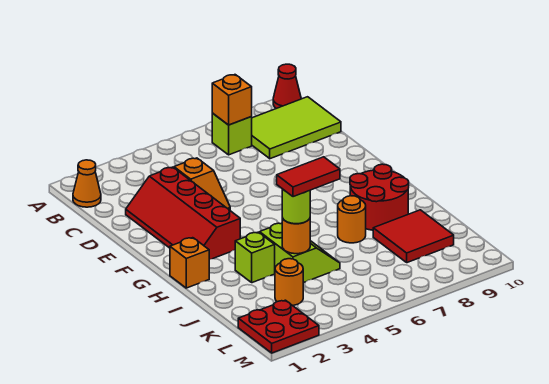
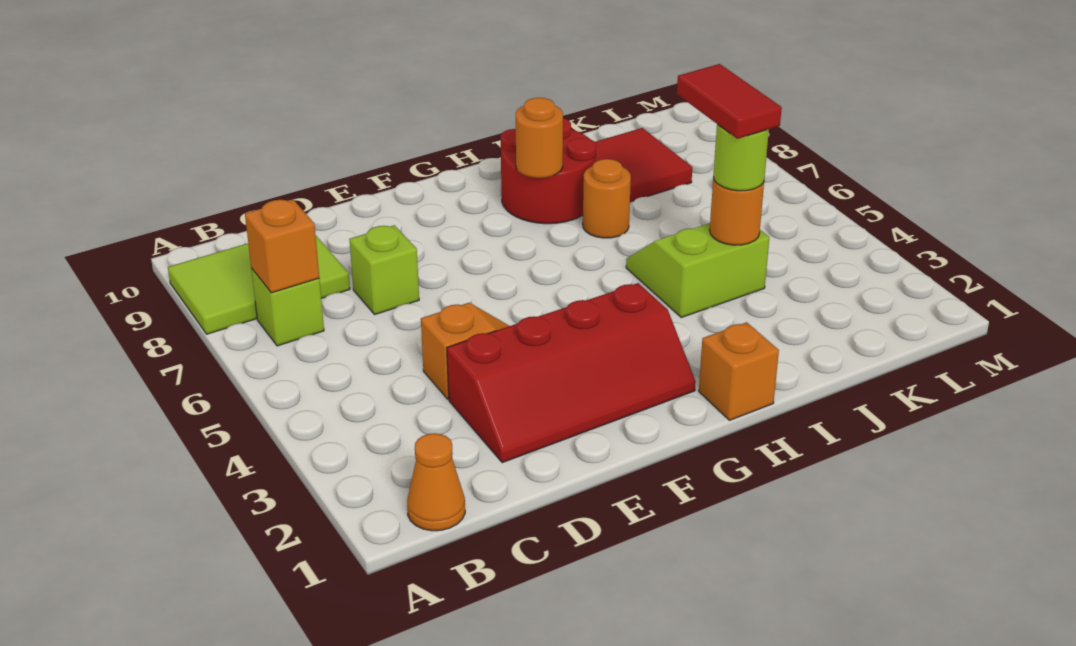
red cone A10 level 1 -> none
lime tile B8:C10 level 1 -> lime tile A8:C9 level 1
lime brick I3 level 1 -> lime brick D7 level 1
orange round brick K3 level 1 -> orange round brick H8 level 2
red plate L1:M2 level 1 -> none

